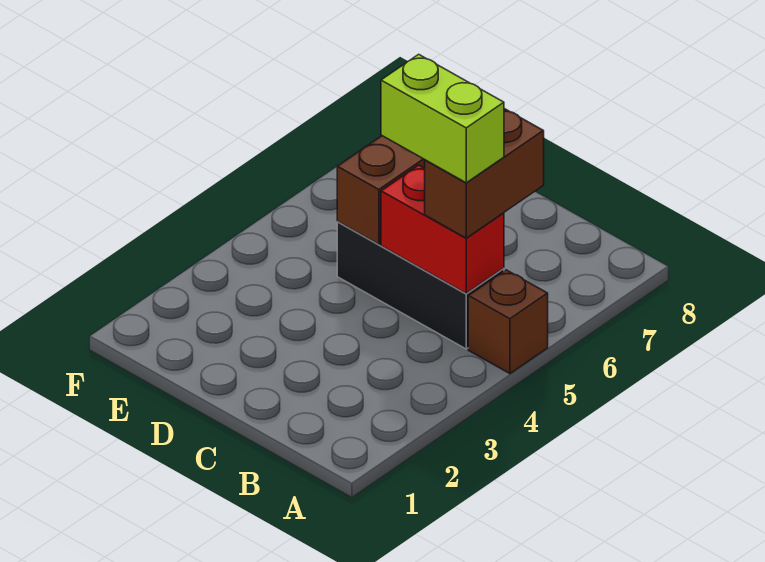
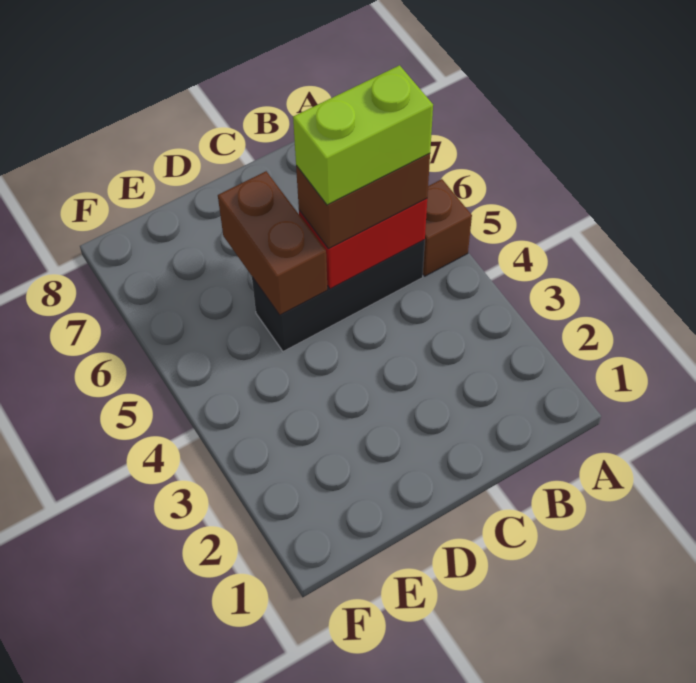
brown brick B5:B6 level 3 -> brown brick B5:C5 level 3

